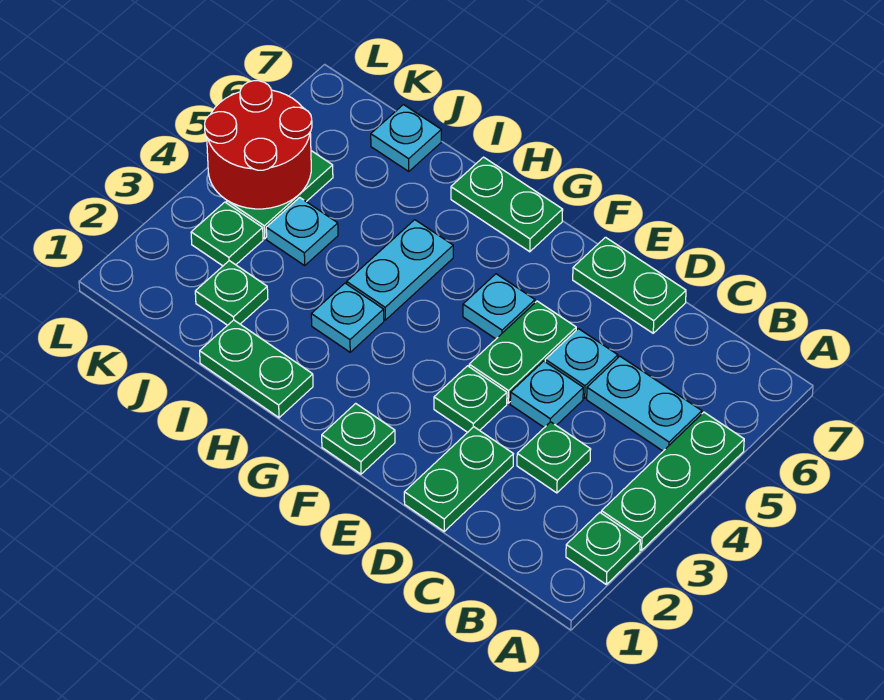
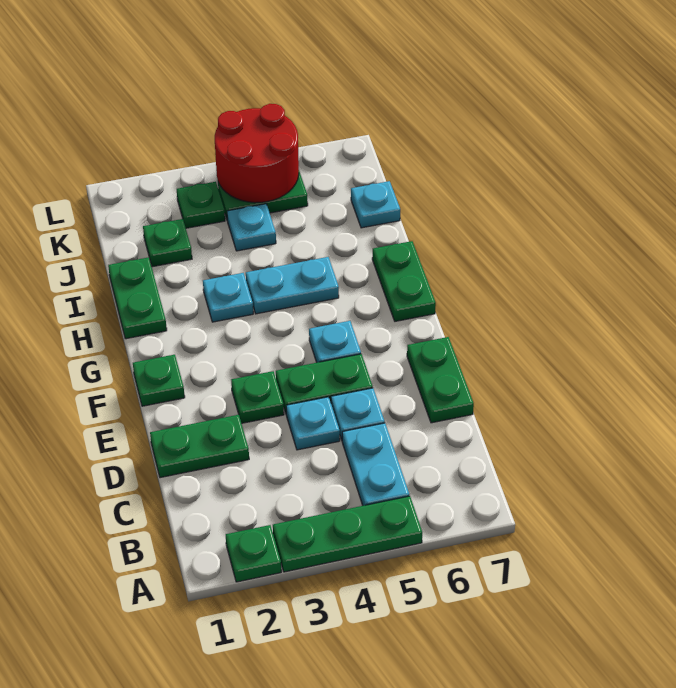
green plate C3 level 1 -> none

